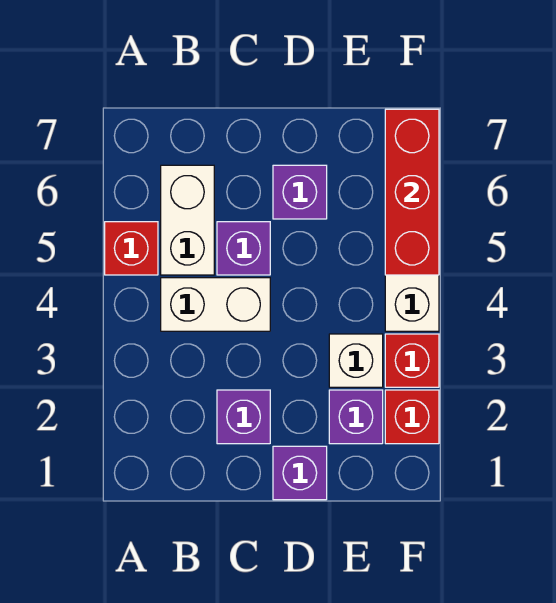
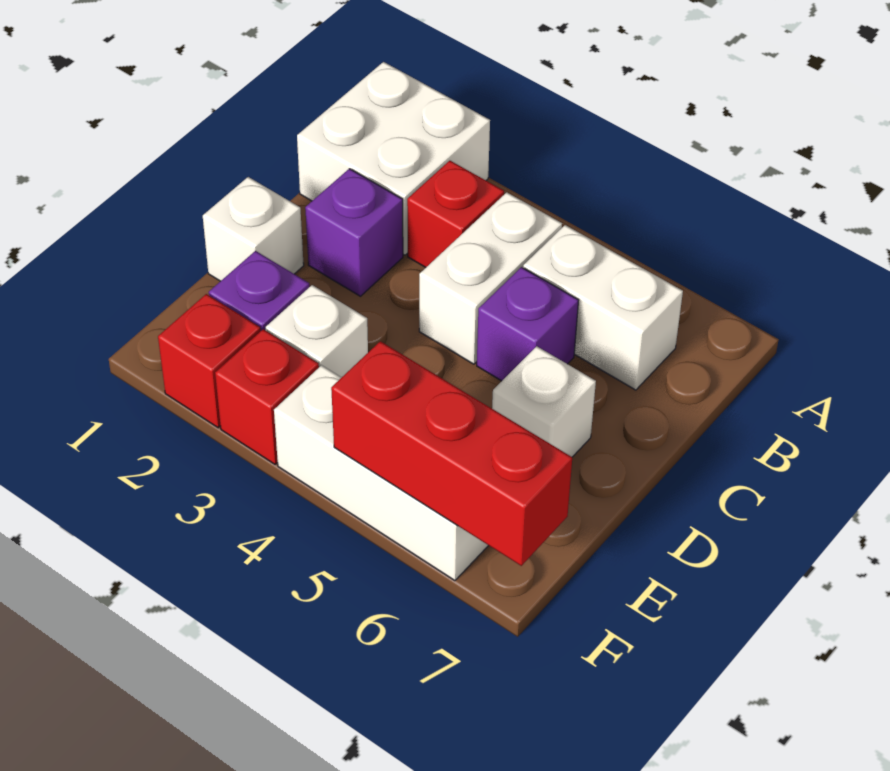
none -> white brick A1:B2 level 1
red brick A5 level 1 -> red brick B3 level 1
purple brick D1 level 1 -> white brick D1 level 1
purple brick D6 level 1 -> white brick D6 level 1

